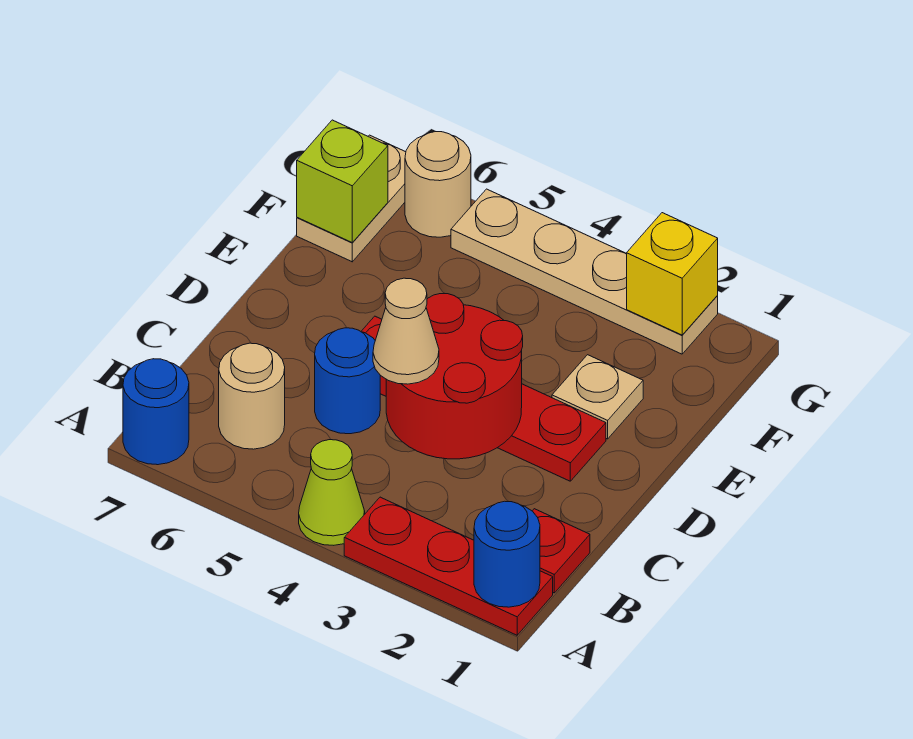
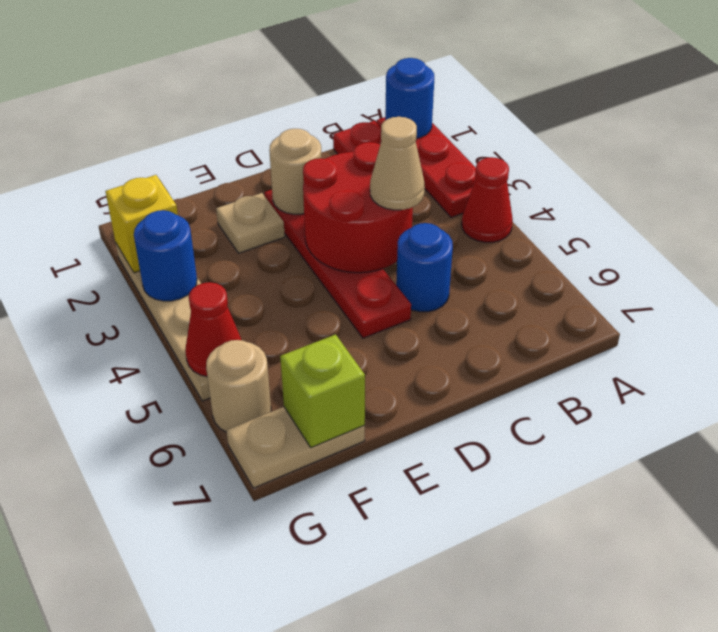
lime cone A4 level 1 -> red cone A4 level 1
blue round brick A7 level 1 -> blue round brick G3 level 2
tan round brick B6 level 1 -> tan round brick D2 level 2
none -> red cone G5 level 2

